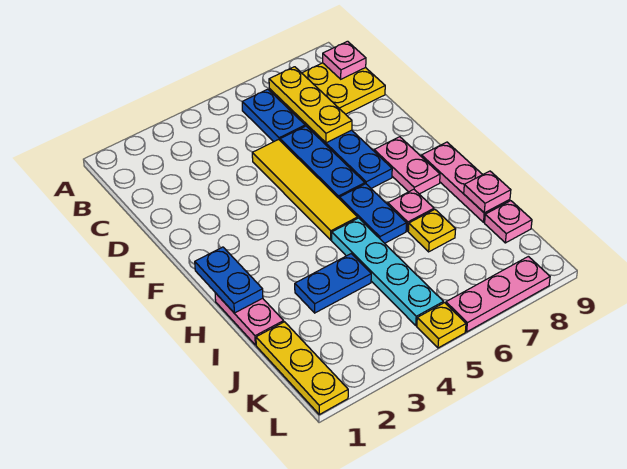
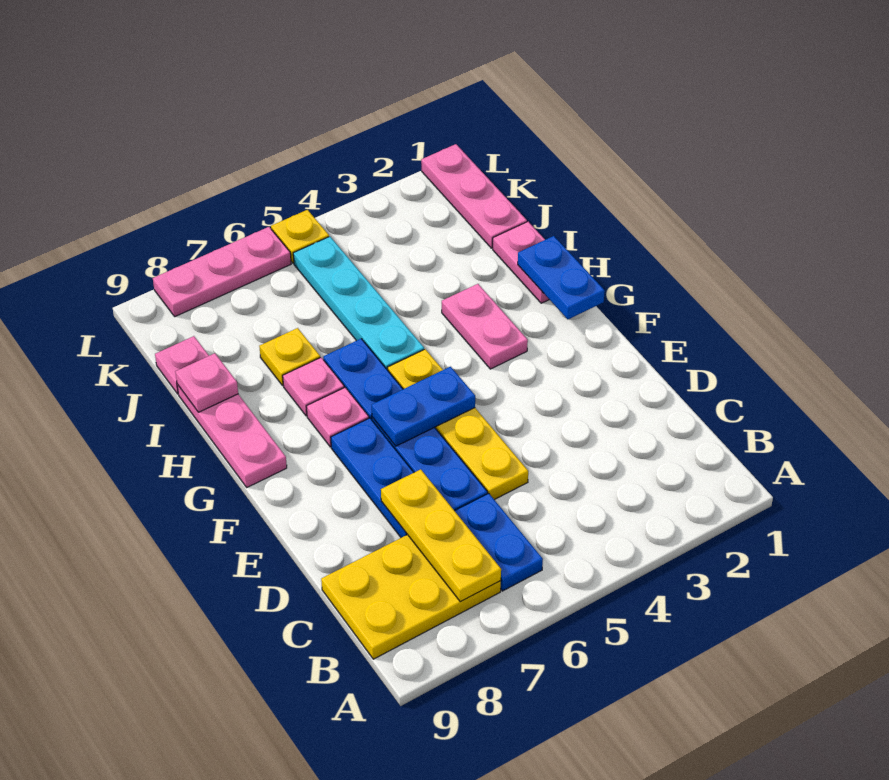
pink plate B9 level 2 -> pink plate G7 level 1
yellow tile D5:G5 level 1 -> yellow plate D5:G5 level 1
pink plate F8:G8 level 1 -> pink plate G3:H3 level 1
blue plate I3:I4 level 1 -> blue plate F5:F6 level 2
yellow plate J1:L1 level 1 -> pink plate J1:L1 level 1

